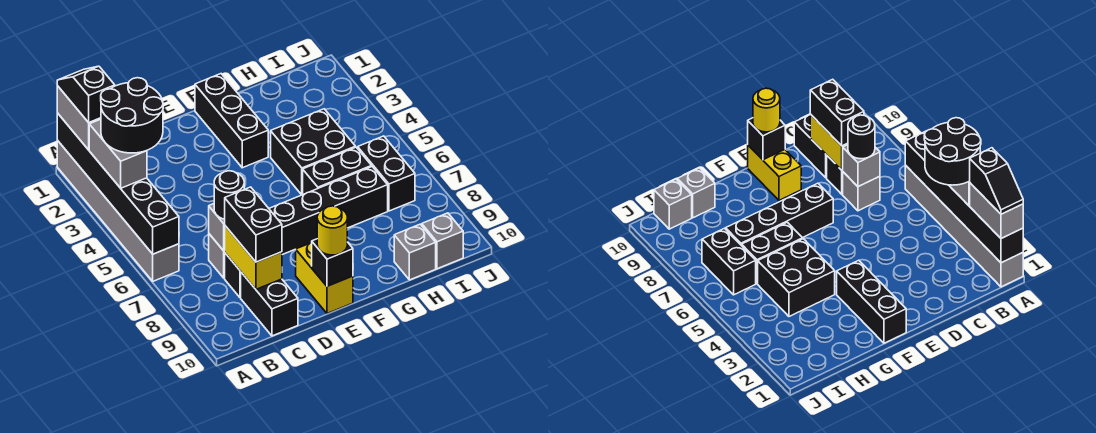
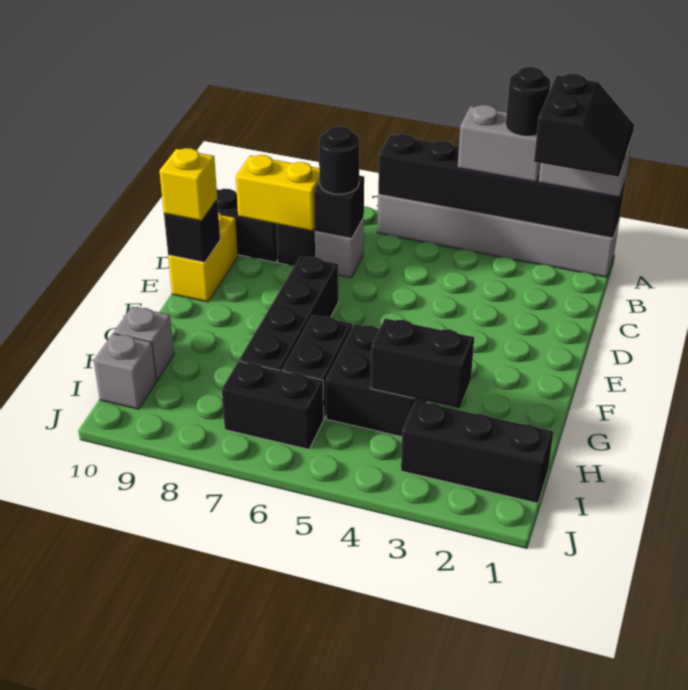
black slope A1:A2 level 4 top 2 -> black slope A1:B2 level 4 top 2
black round brick A3:B4 level 4 -> black round brick A3 level 4
grey brick C7 level 2 -> black brick C7 level 2
black brick C8:C9 level 3 -> black brick H3:H4 level 2
yellow brick E9:E10 level 1 -> yellow brick D10:E10 level 1
yellow round brick E10 level 3 -> yellow brick E10 level 3
black brick F1:F3 level 1 -> black brick I1:I3 level 1

